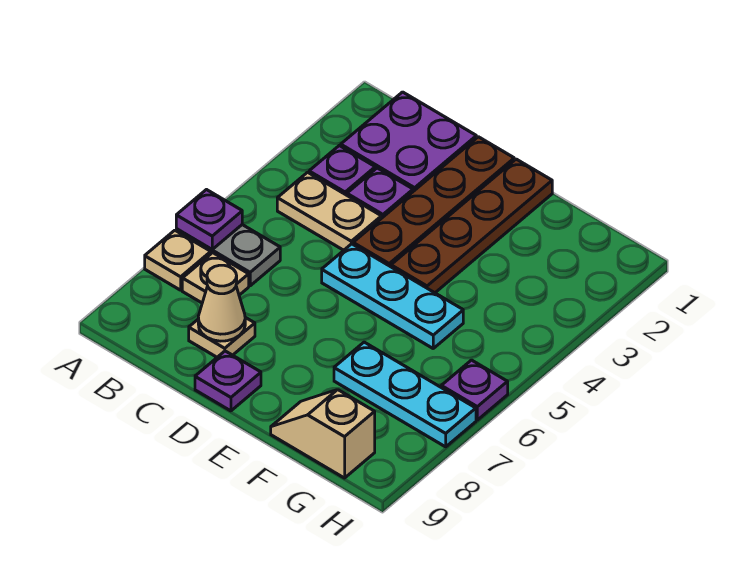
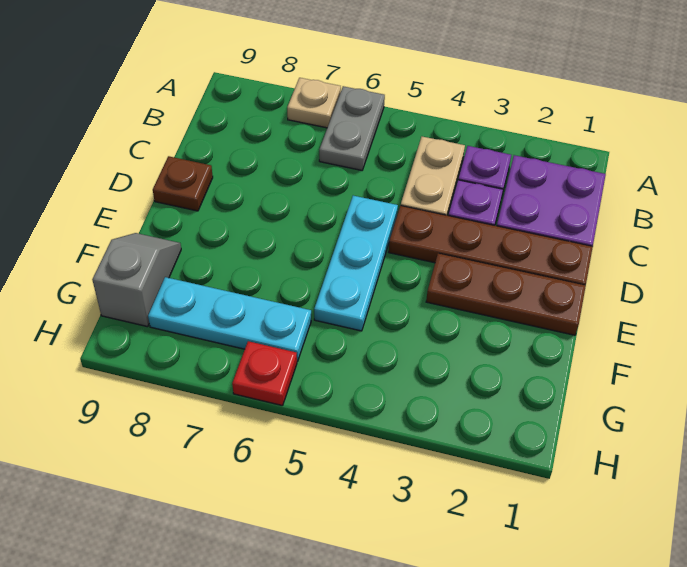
purple plate A6 level 2 -> none
tan plate B7 level 1 -> none
tan plate C8 level 1 -> none
tan cone C8 level 2 -> none
purple plate D9 level 1 -> brown plate D9 level 1
brown plate E1:E4 level 1 -> brown plate E1:E3 level 1
cyan plate F7:H7 level 1 -> cyan plate G6:G8 level 1
tan slope F9:G9 level 1 top G -> grey slope F9:G9 level 1 top G
purple plate H6 level 1 -> red plate H6 level 1

